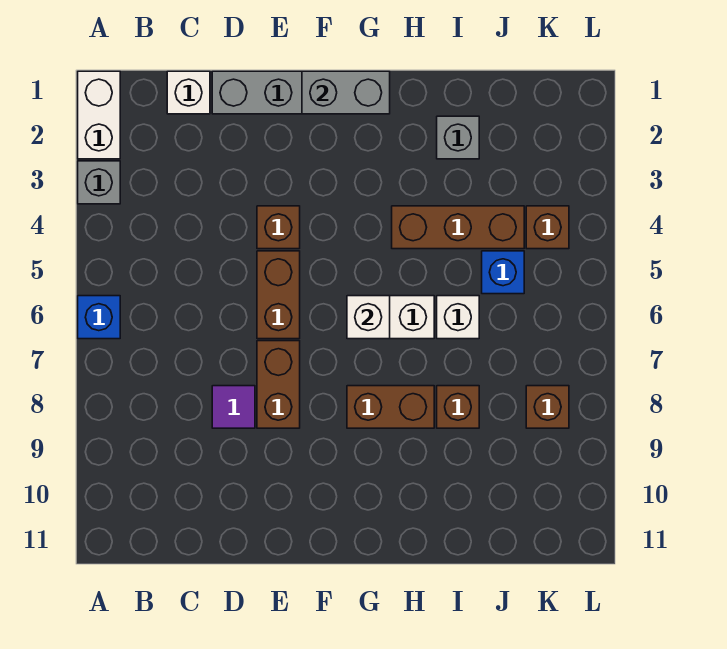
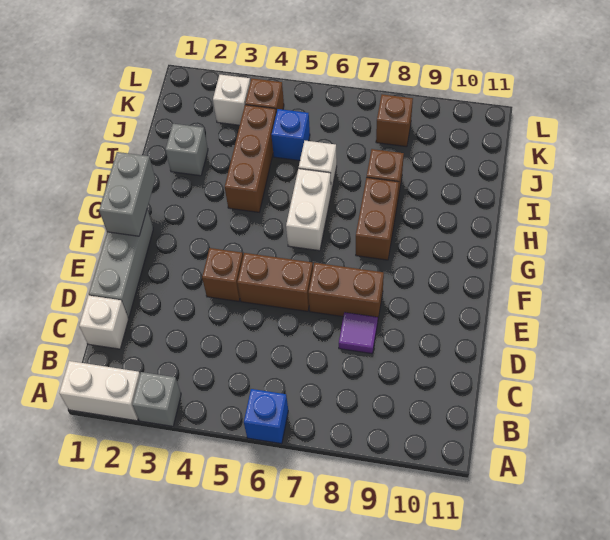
white brick G6 level 2 -> white brick K3 level 1

